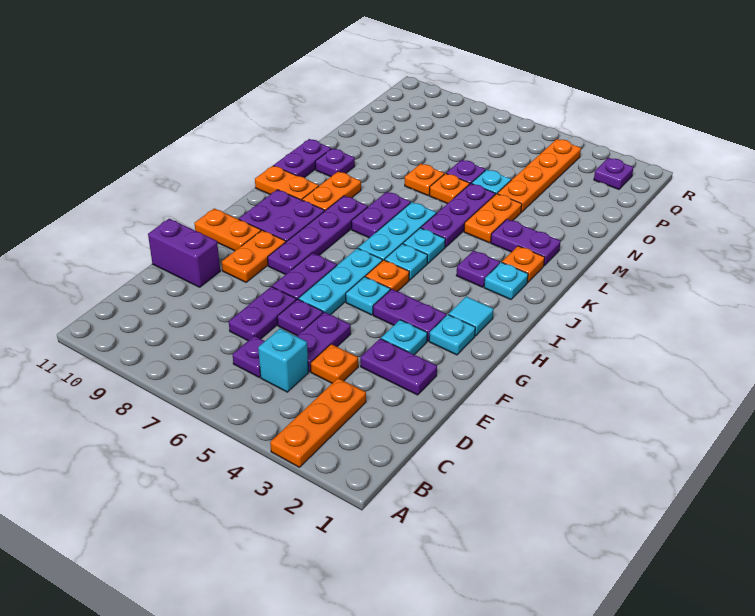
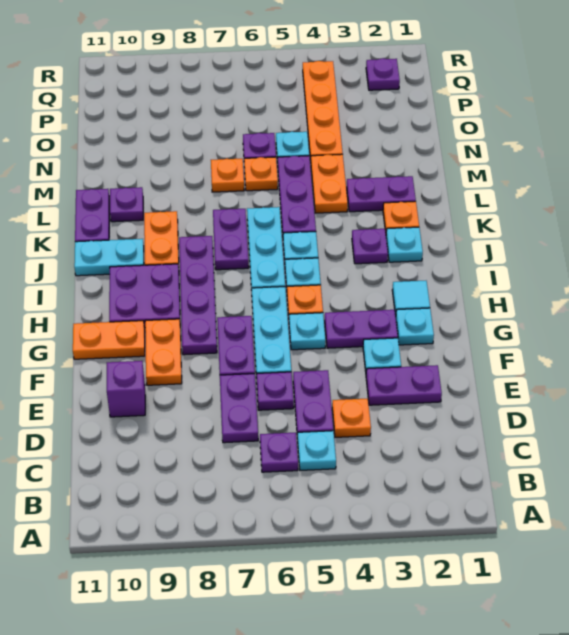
orange plate A3:C3 level 1 -> none
cyan brick C5 level 1 -> cyan plate C5 level 1
purple brick E10:E11 level 1 -> purple brick E10 level 1
orange plate J10:J11 level 1 -> cyan plate J10:J11 level 1

